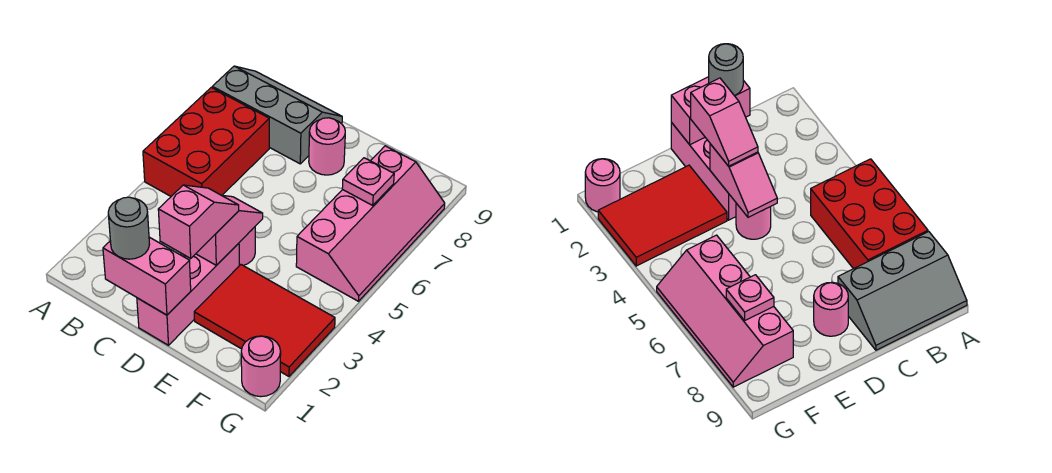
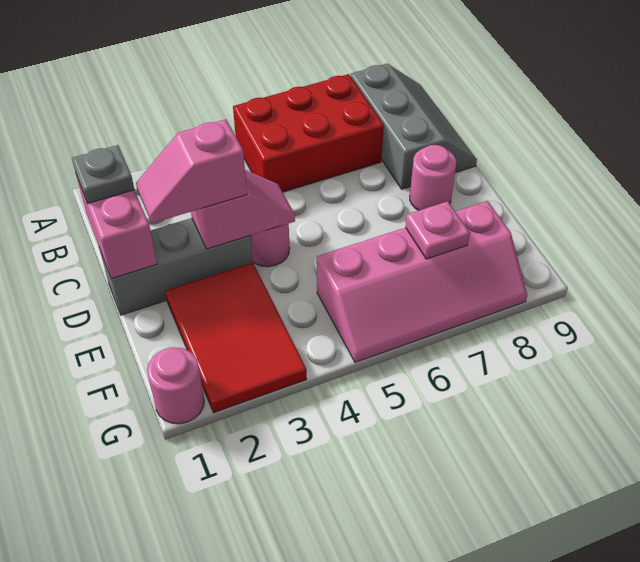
grey round brick C1 level 3 -> grey plate C1 level 3
pink brick D1:D3 level 1 -> grey brick D1:D3 level 1
pink slope D2:D3 level 3 top 2 -> pink slope D2:D3 level 3 top 3

